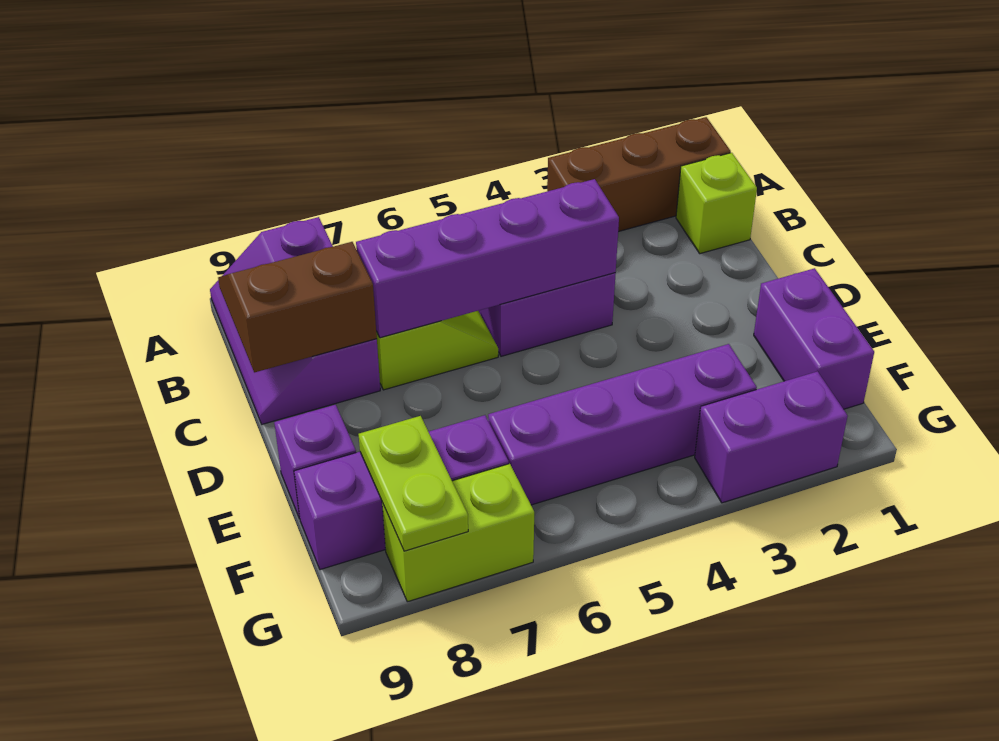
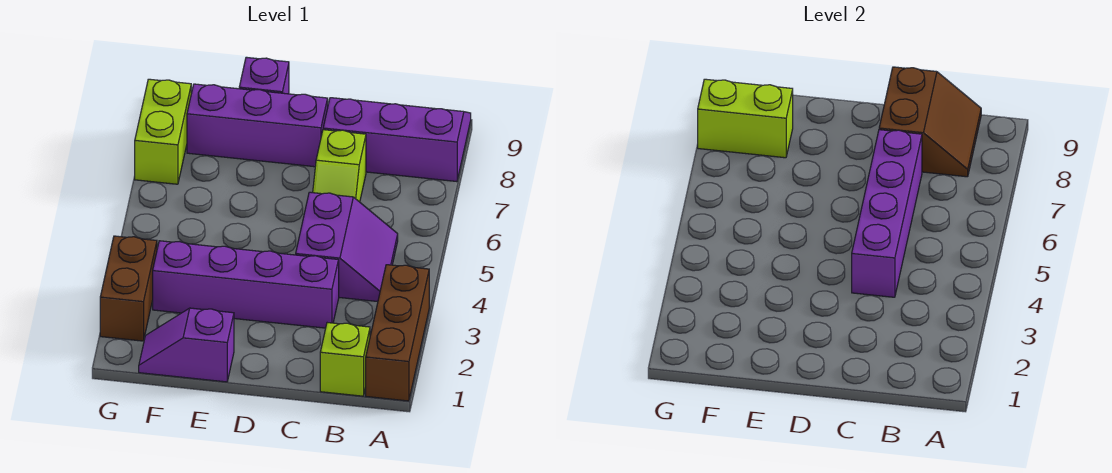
purple brick E1:F1 level 1 -> purple slope E1:F1 level 1 top E
purple brick F3:F6 level 1 -> purple brick C3:F3 level 1
purple brick F7:F9 level 1 -> purple brick D8:F8 level 1
lime plate F8:G8 level 2 -> lime brick F8:G8 level 2
purple brick G2:G3 level 1 -> brown brick G2:G3 level 1

